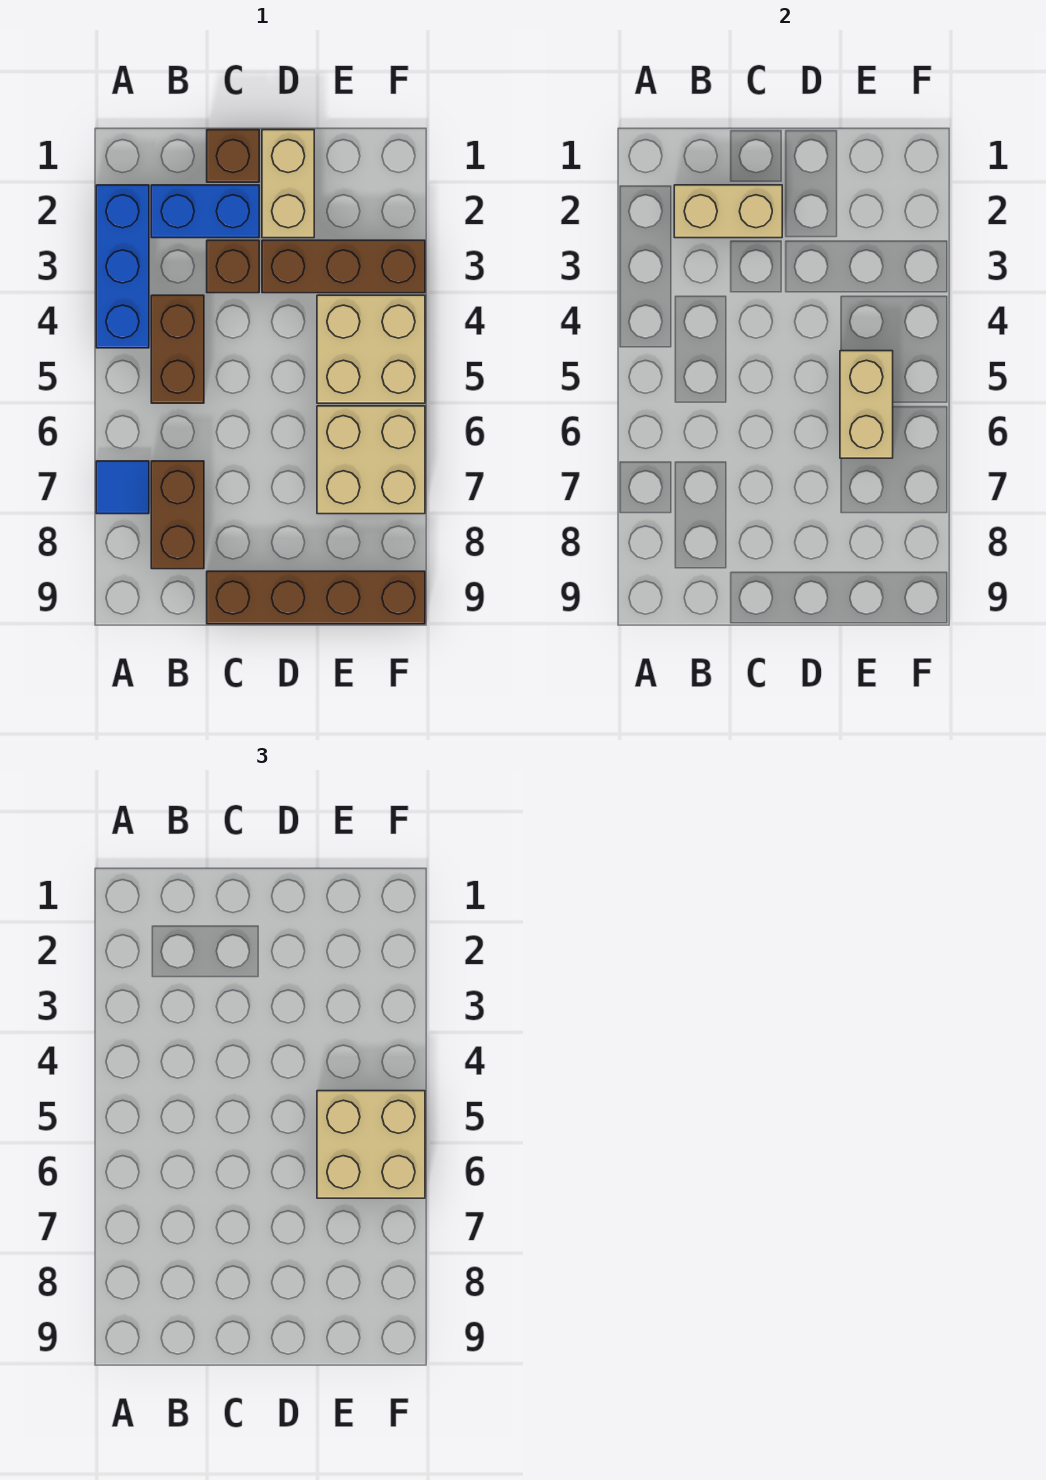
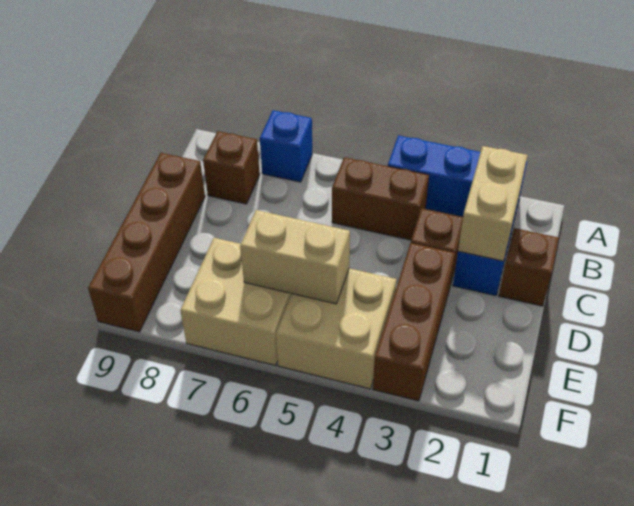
blue tile A7 level 1 -> blue brick A7 level 1
brown brick B7:B8 level 1 -> brown brick B8 level 1
tan brick D1:D2 level 1 -> none
tan brick E5:F6 level 3 -> none

